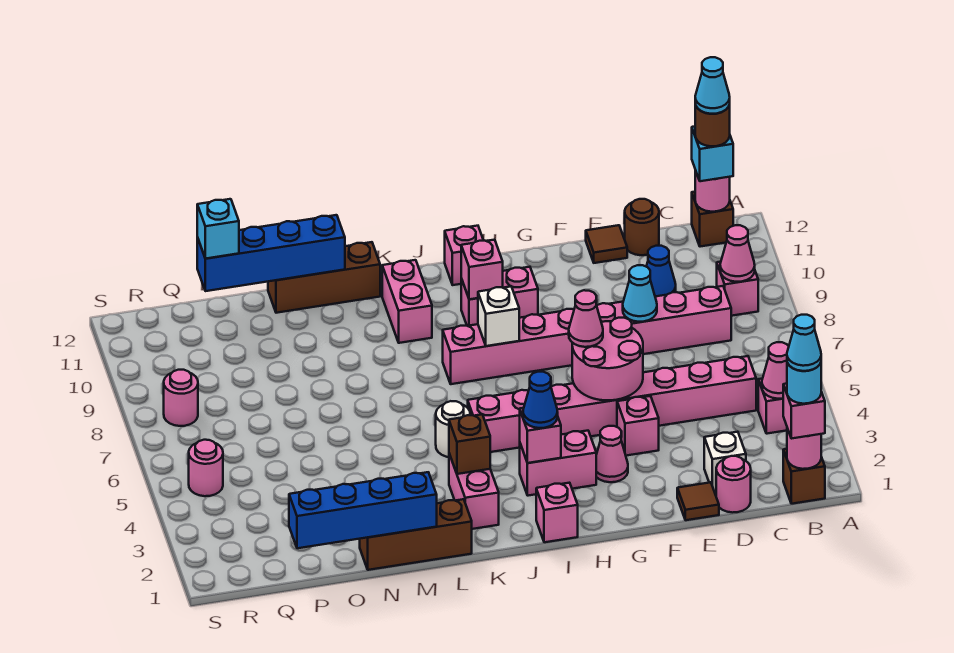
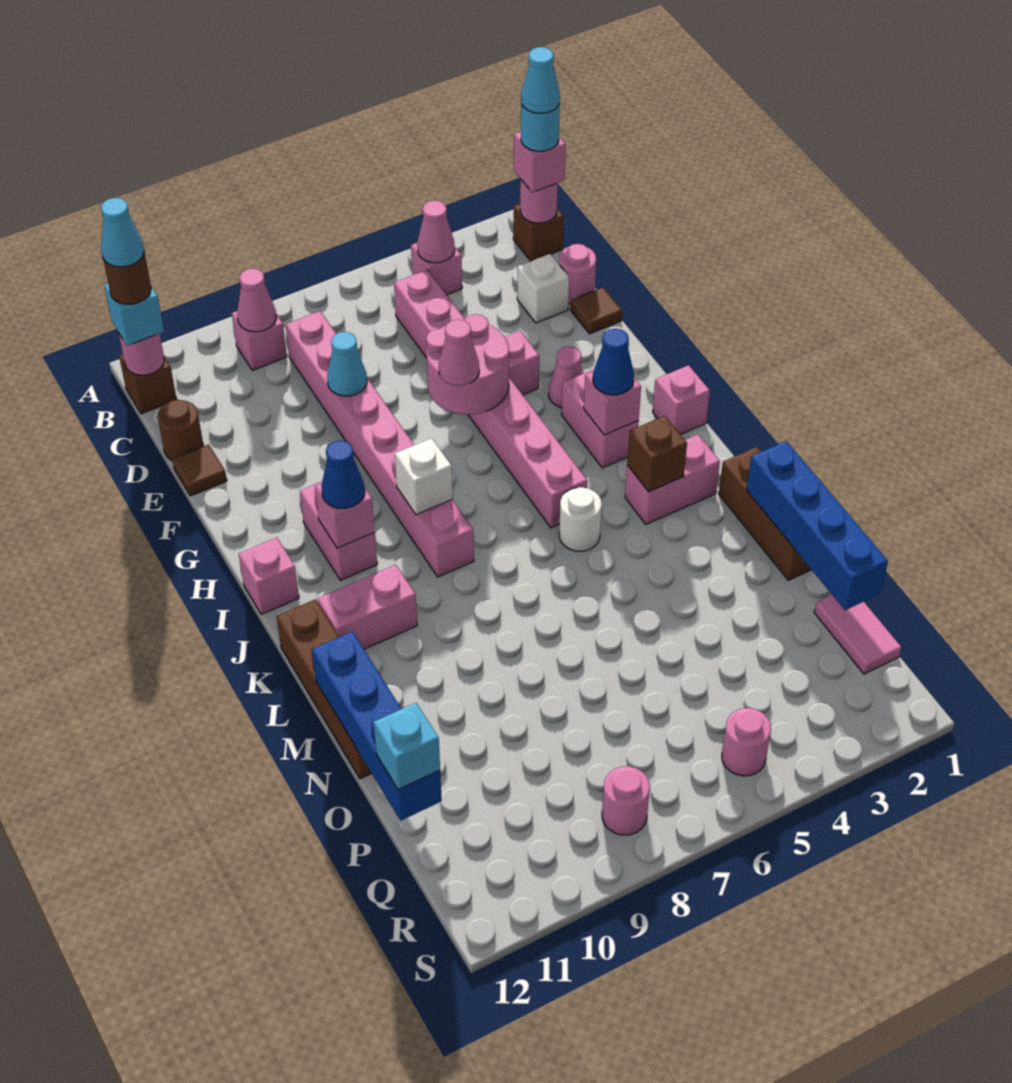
blue cone D10 level 1 -> blue cone I10 level 3
brown brick L12:N12 level 1 -> brown brick K12:N12 level 1
none -> pink tile P1:Q1 level 1

